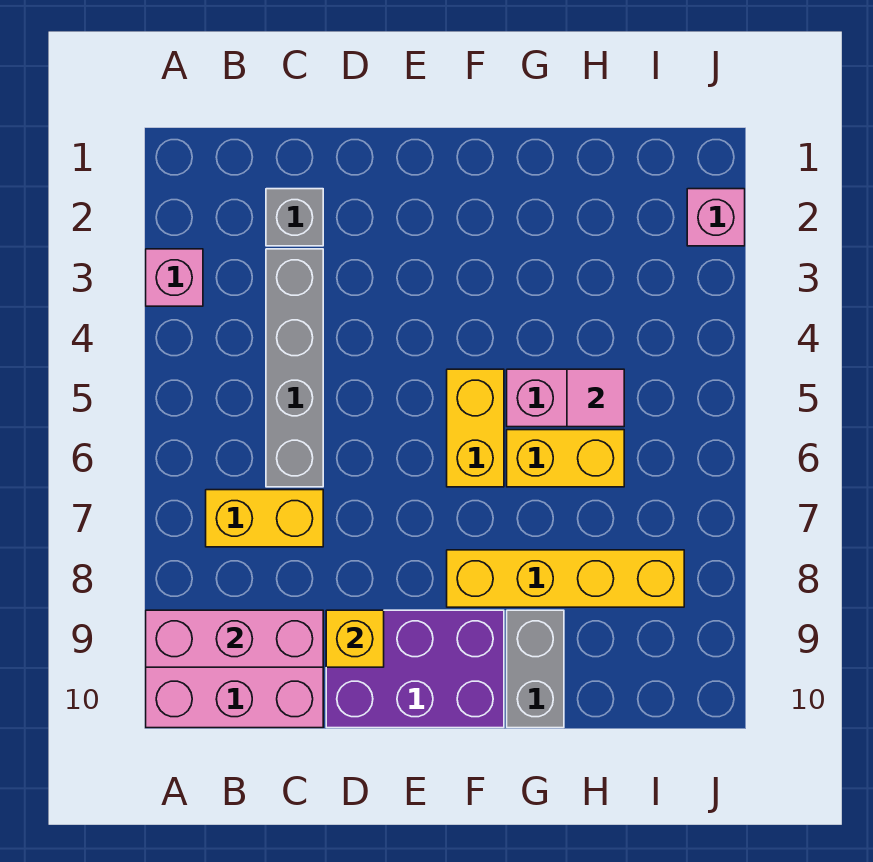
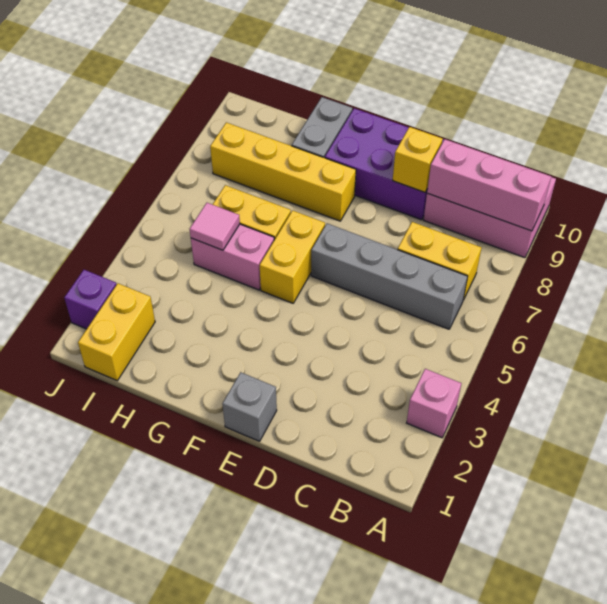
grey brick C2 level 1 -> grey brick E1 level 1
grey brick C3:C6 level 1 -> grey brick B6:E6 level 1
none -> yellow brick I1:I2 level 1
pink brick J2 level 1 -> purple brick J2 level 1

